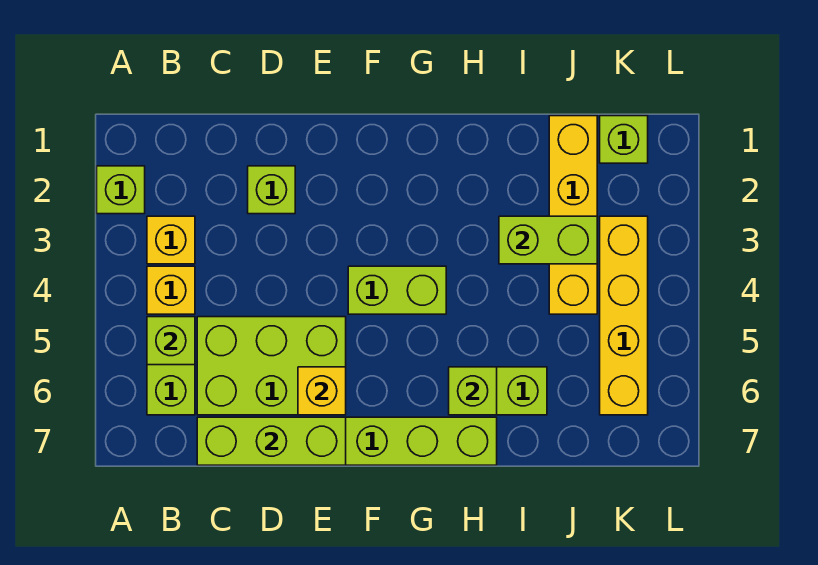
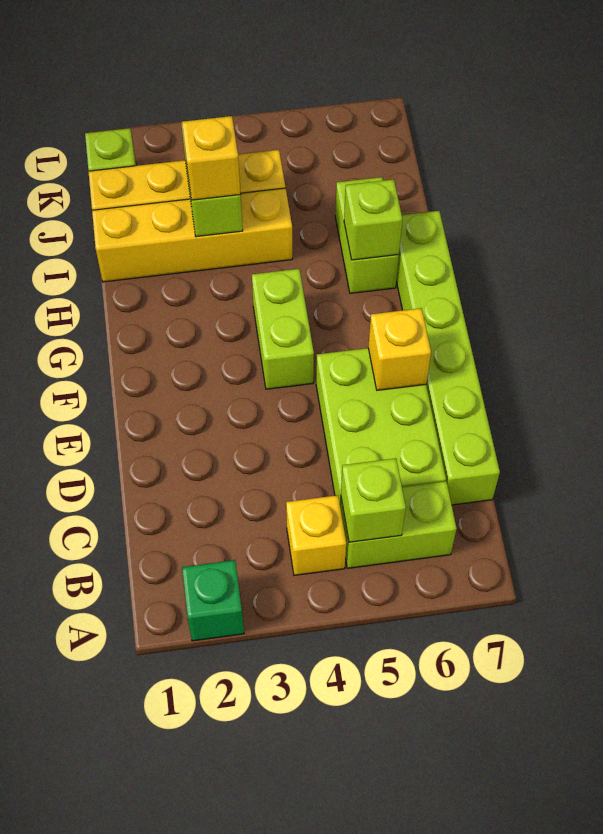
lime brick A2 level 1 -> green brick A2 level 1
yellow brick B3 level 1 -> yellow brick I3 level 3
lime brick C7:E7 level 2 -> none
lime brick D2 level 1 -> none
yellow brick K3:K6 level 1 -> yellow brick I1:I4 level 1

